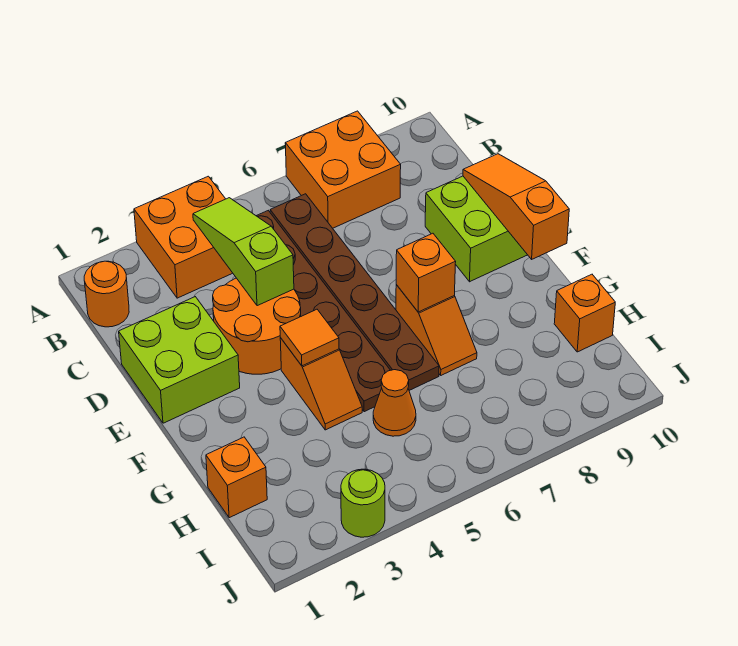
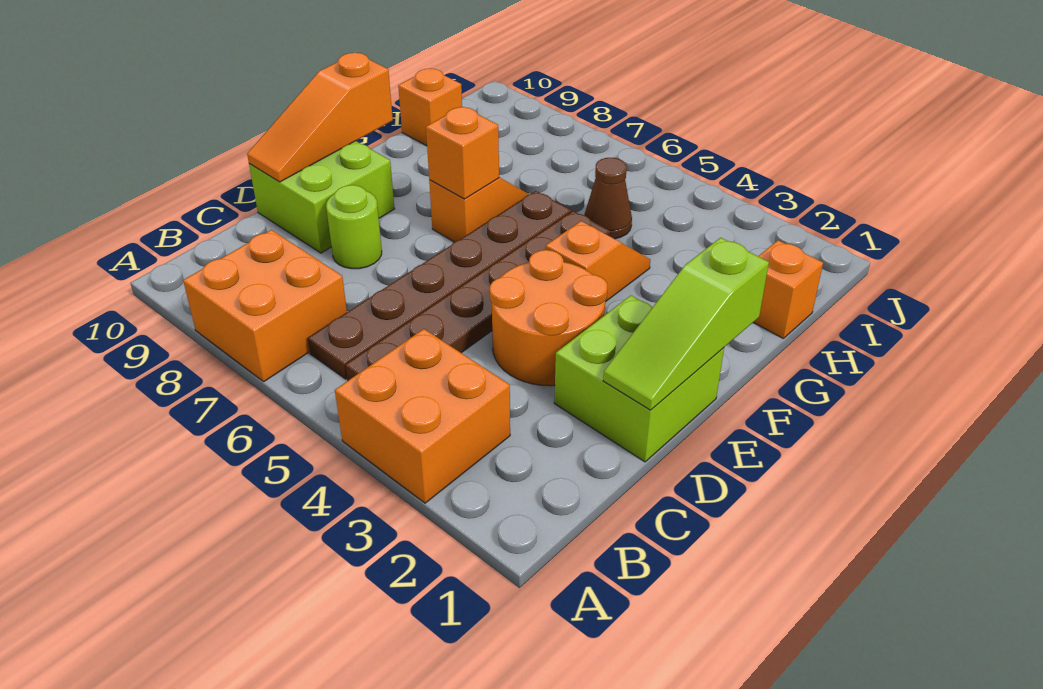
orange round brick B1 level 1 -> none
lime slope B4:D4 level 2 top D -> lime slope D1:F1 level 2 top F
orange tile F4 level 2 -> none
orange cone H5 level 1 -> brown cone H5 level 1
lime round brick J3 level 1 -> lime round brick D8 level 1

